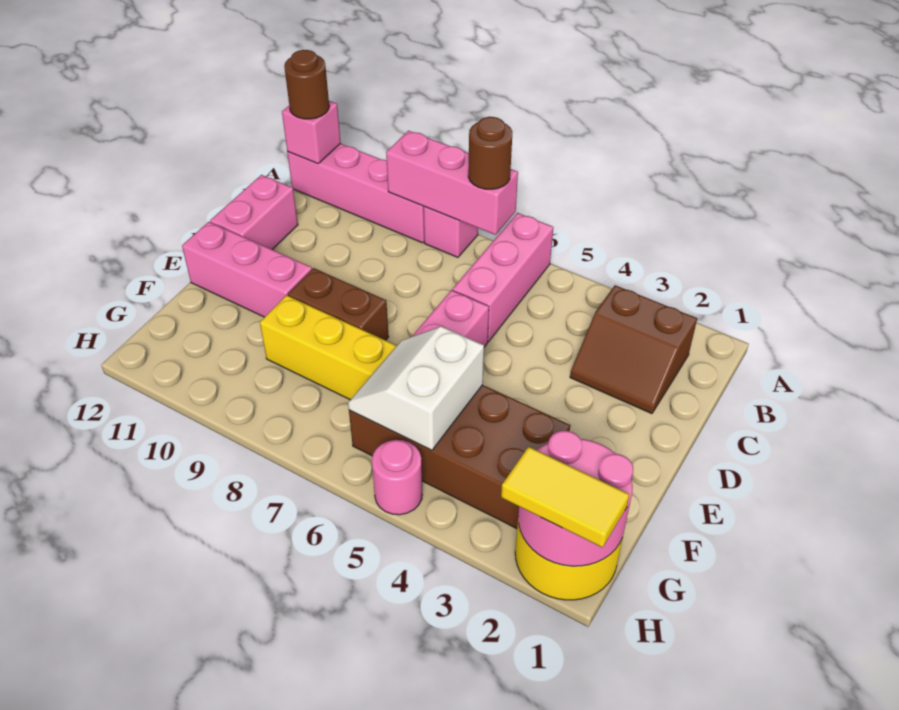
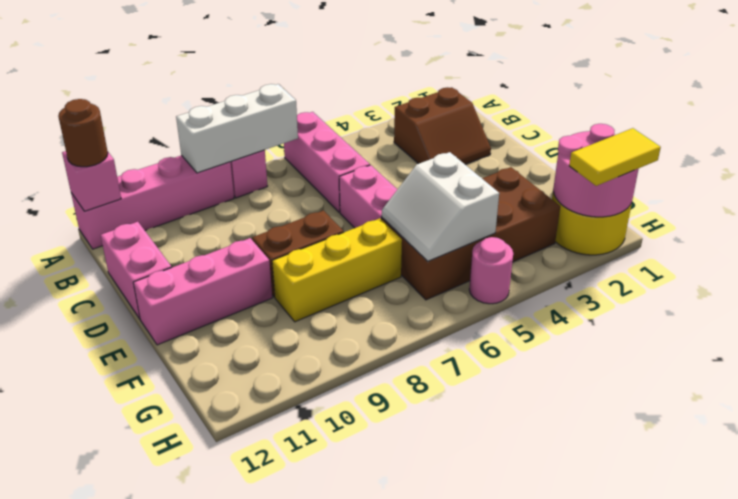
pink brick A7:A9 level 2 -> white brick A7:A9 level 2
brown round brick A7 level 3 -> none

